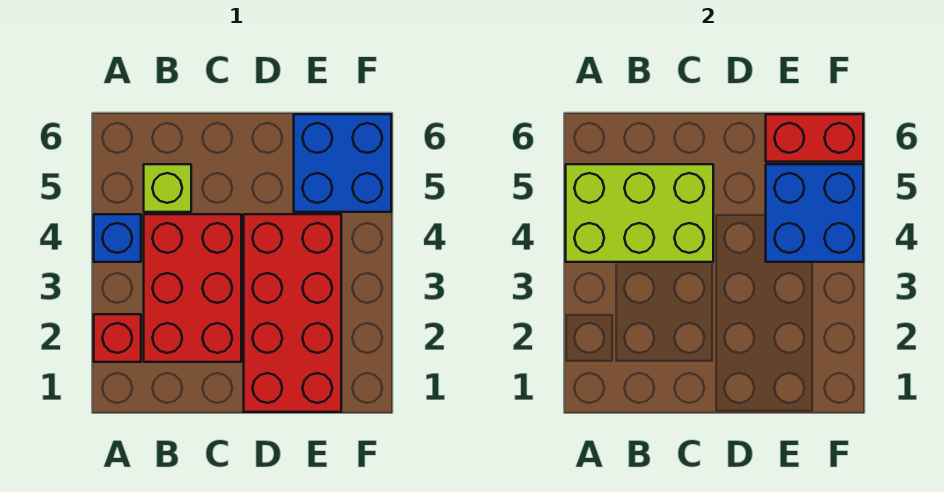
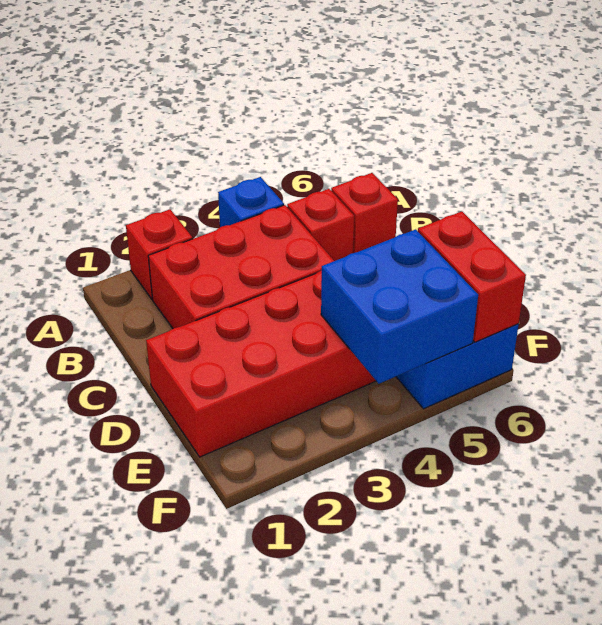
lime brick A4:C5 level 2 -> none
lime brick B5 level 1 -> red brick B5 level 1
none -> red brick B6 level 1

